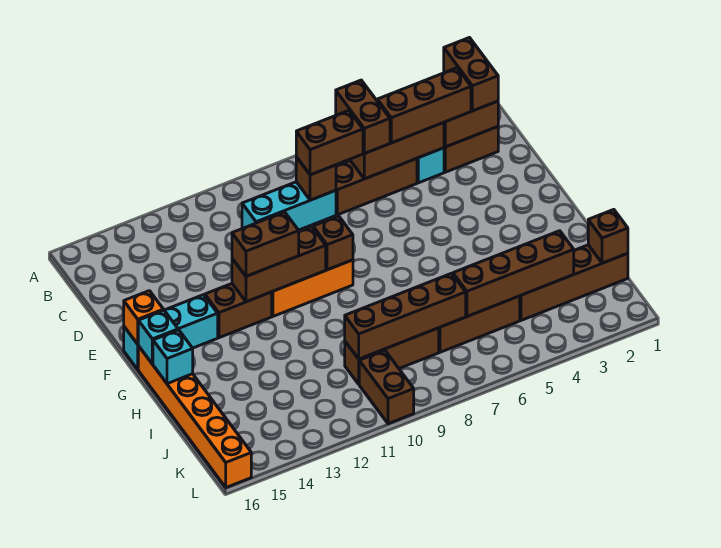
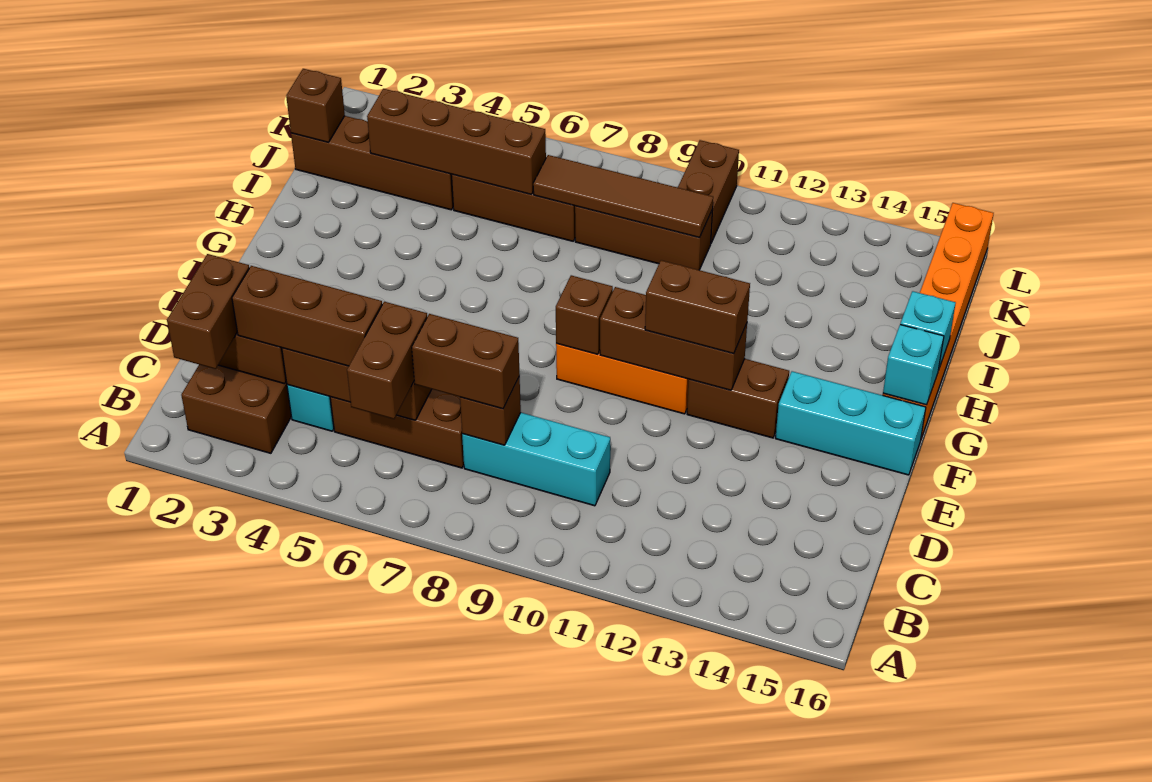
orange brick F16 level 2 -> none
brown brick J7:J10 level 2 -> brown tile J7:J10 level 2

